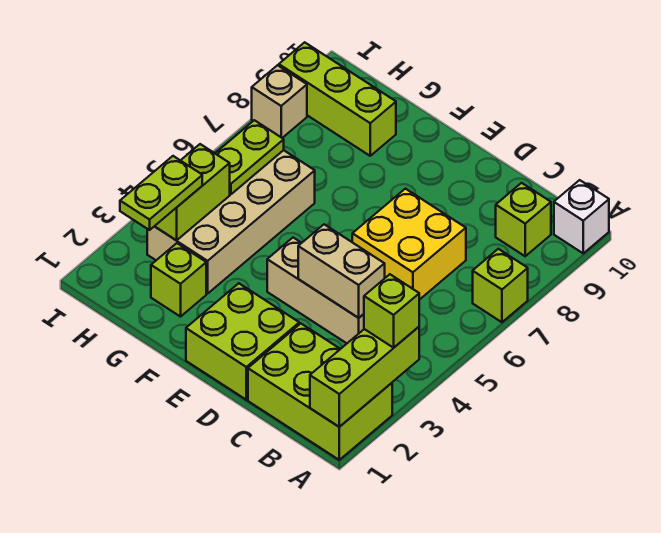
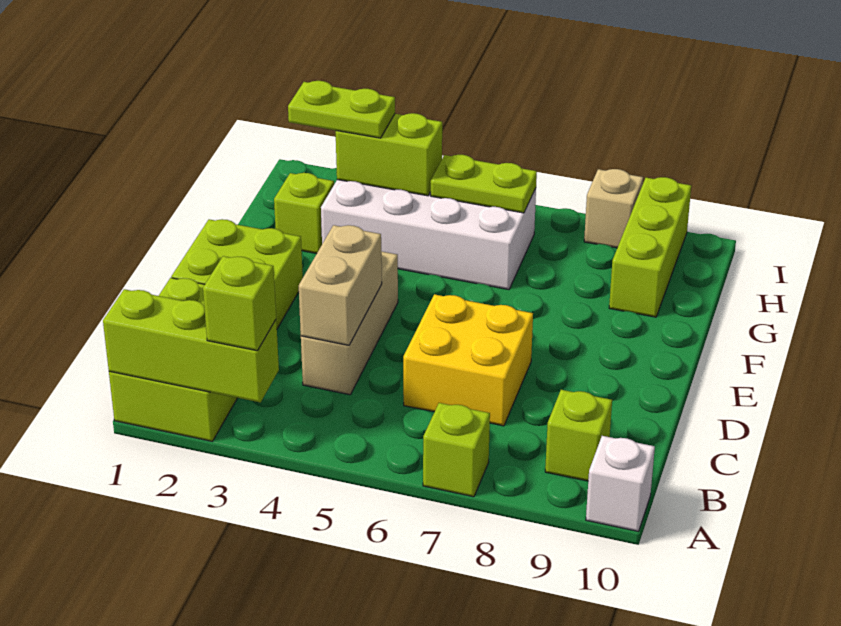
tan brick G3:H6 level 1 -> white brick G3:H6 level 1

